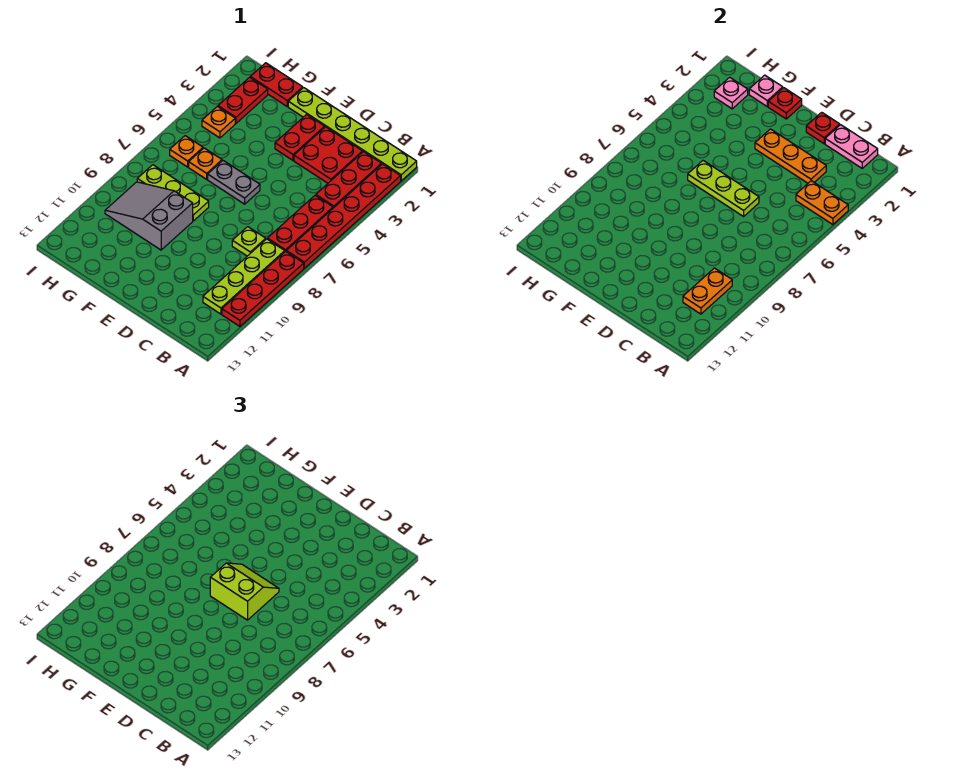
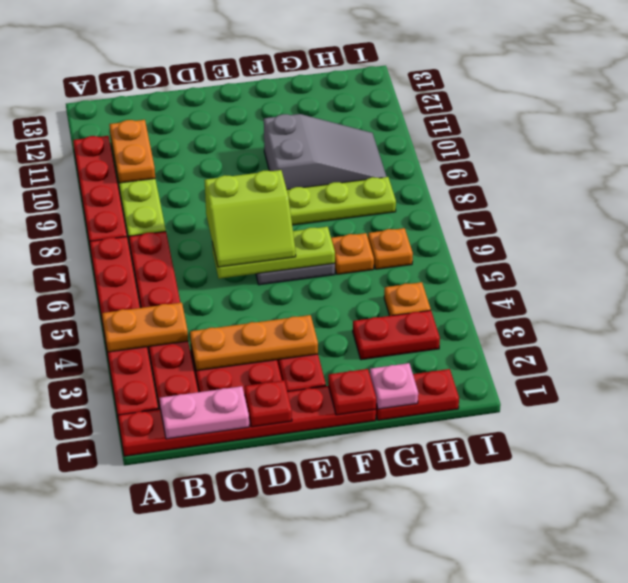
lime plate A1:F1 level 1 -> red plate A1:F1 level 1
lime plate C8 level 1 -> none
red plate H2:H3 level 1 -> red plate G3:H3 level 1
pink plate H2 level 2 -> none

